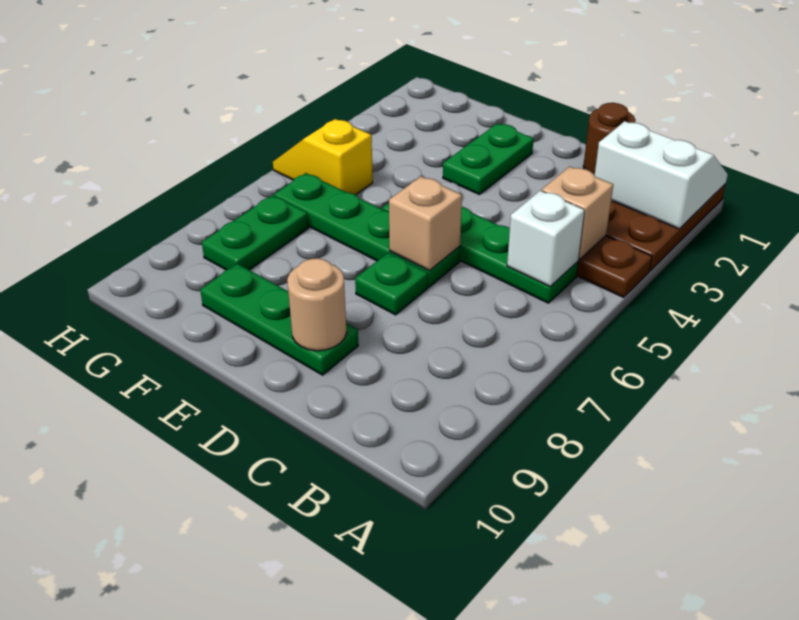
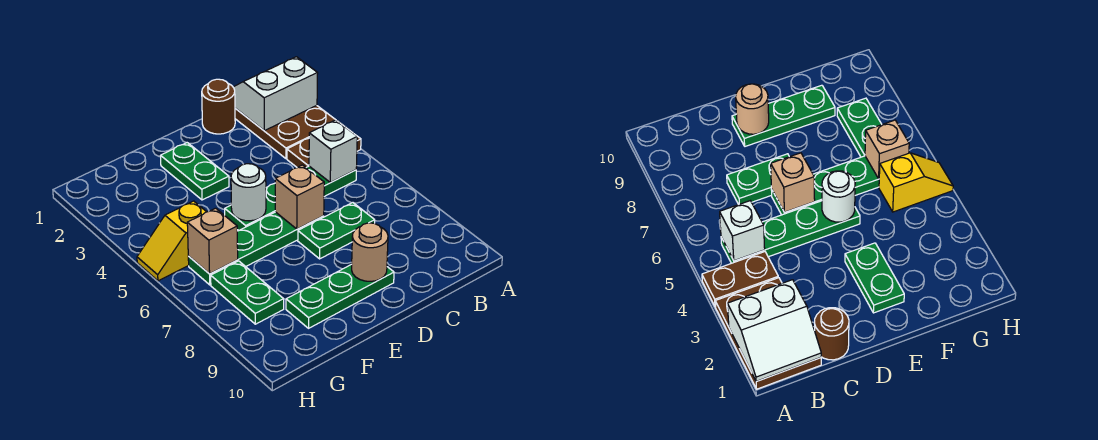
tan brick B4 level 2 -> tan brick G6 level 2
green plate D7 level 1 -> green plate C7:D7 level 1
none -> white round brick E5 level 2

